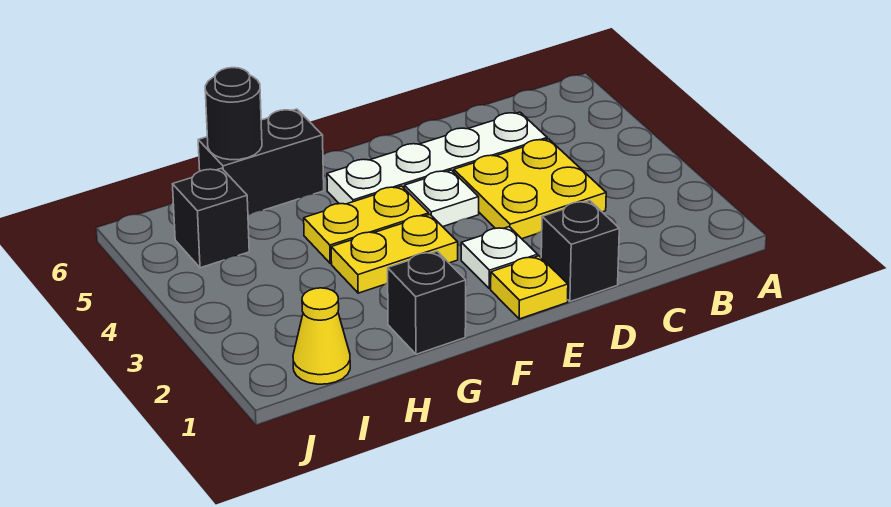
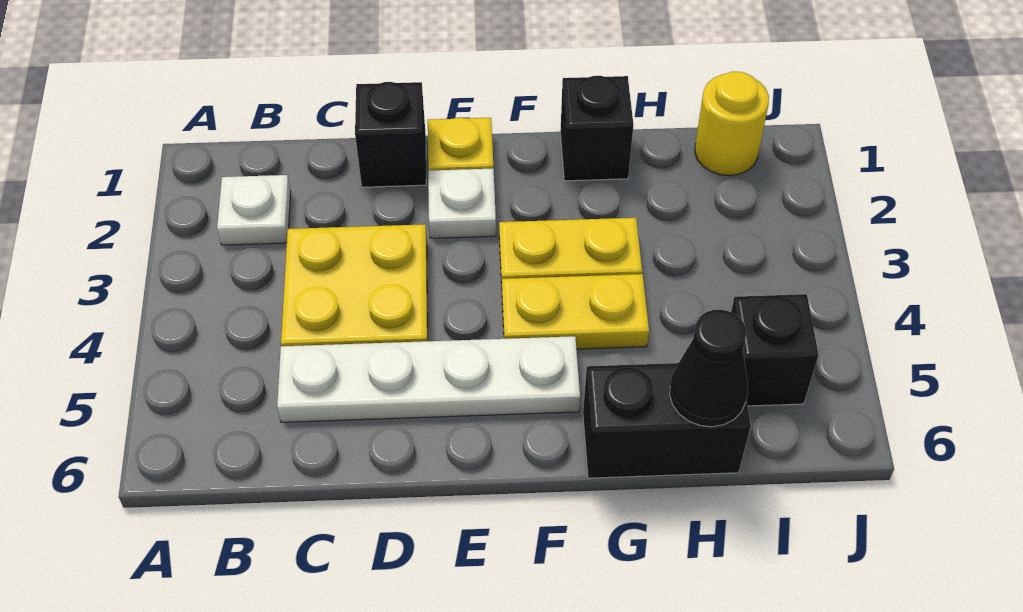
white plate E4 level 1 -> white plate B2 level 1
black round brick H6 level 2 -> black cone H6 level 2
yellow cone I1 level 1 -> yellow round brick I1 level 1

